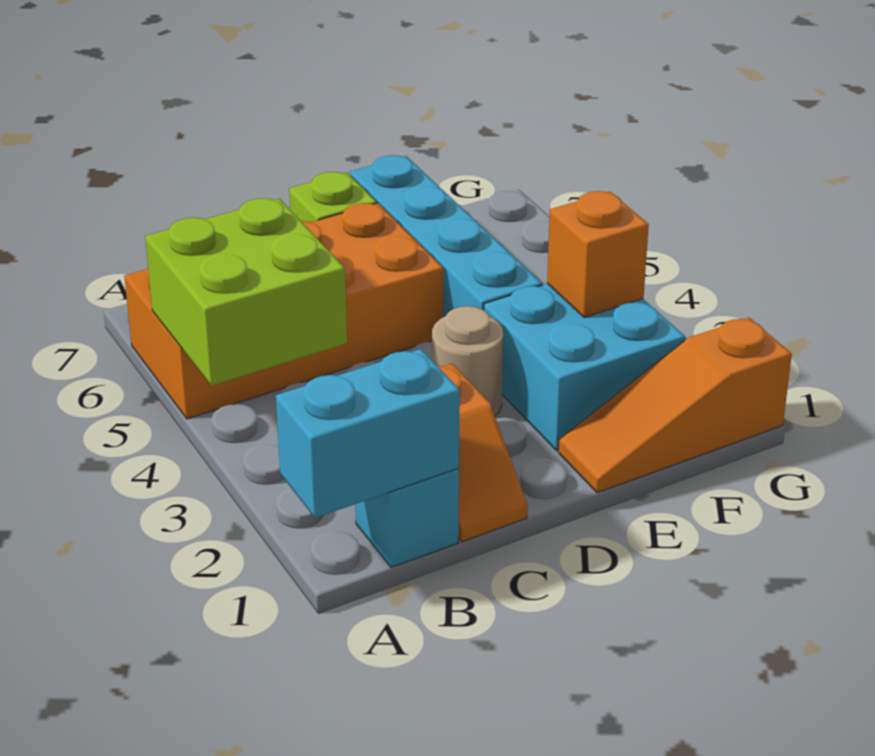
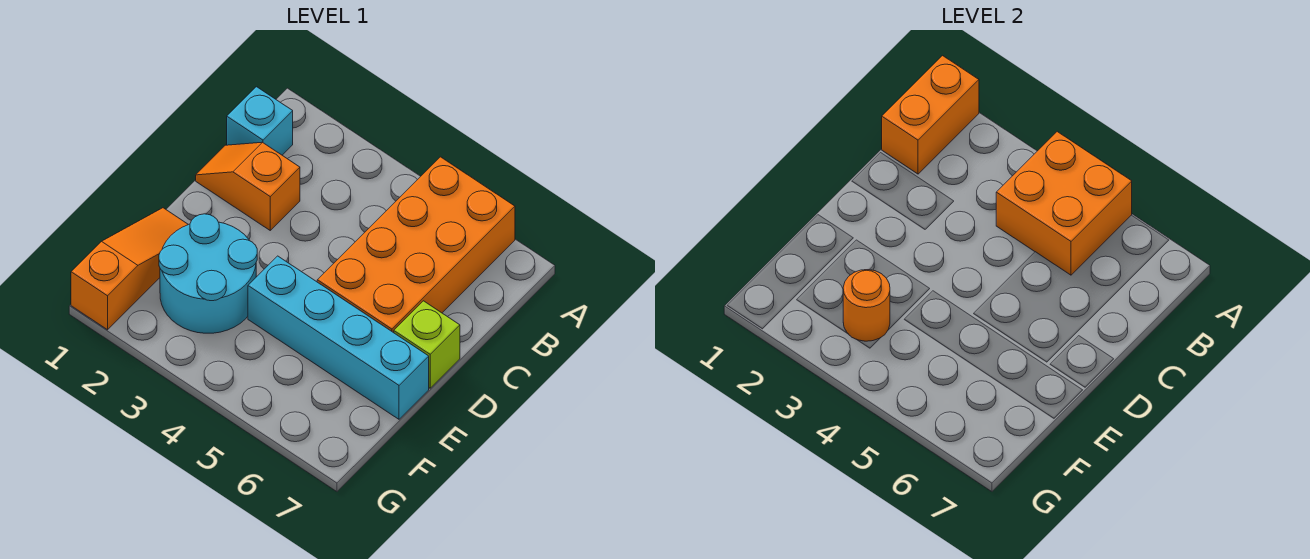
cyan brick A1:B1 level 2 -> orange brick A1:B1 level 2
lime brick A4:B5 level 2 -> orange brick A4:B5 level 2
tan round brick D3 level 1 -> none
cyan brick E2:F3 level 1 -> cyan round brick E2:F3 level 1
orange brick F3 level 2 -> orange round brick F3 level 2

